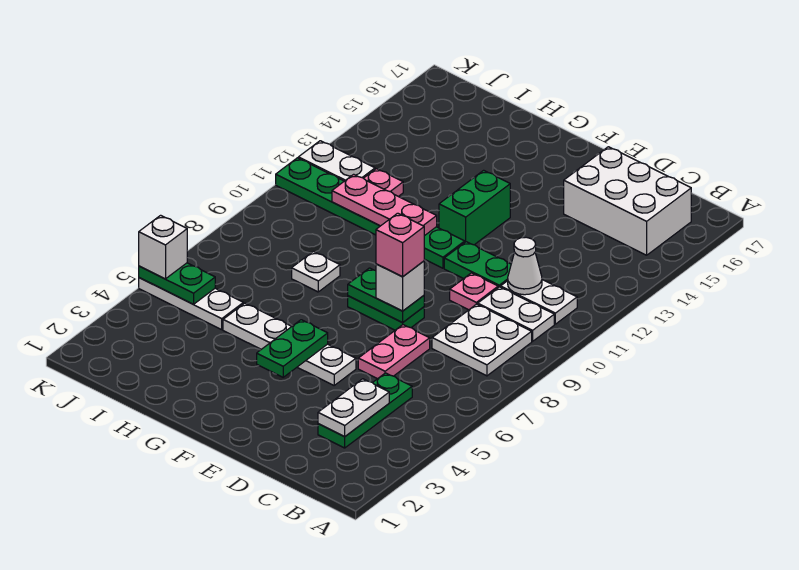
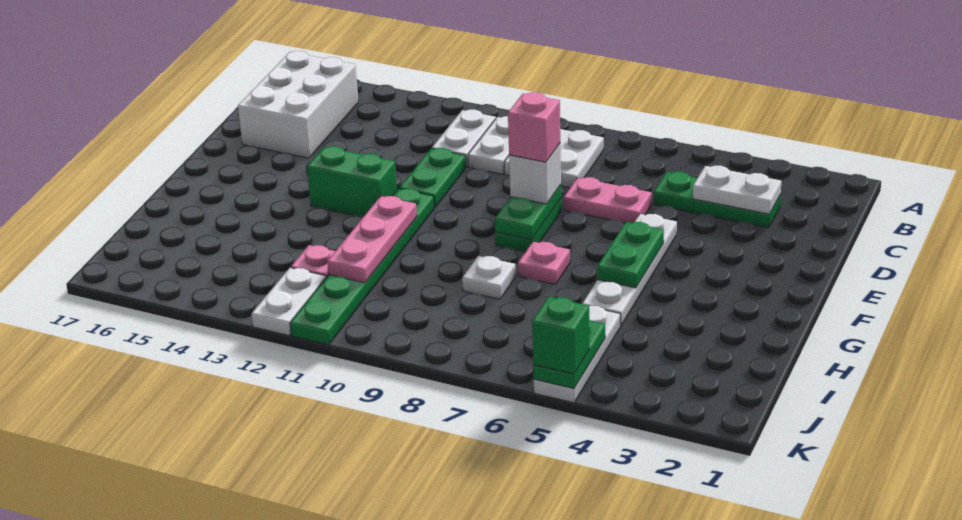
white cone C11 level 2 -> none
pink plate D10 level 1 -> pink plate G7 level 1
green plate F4:F5 level 2 -> green plate F5:G5 level 2
white brick K5 level 3 -> green brick K5 level 3

